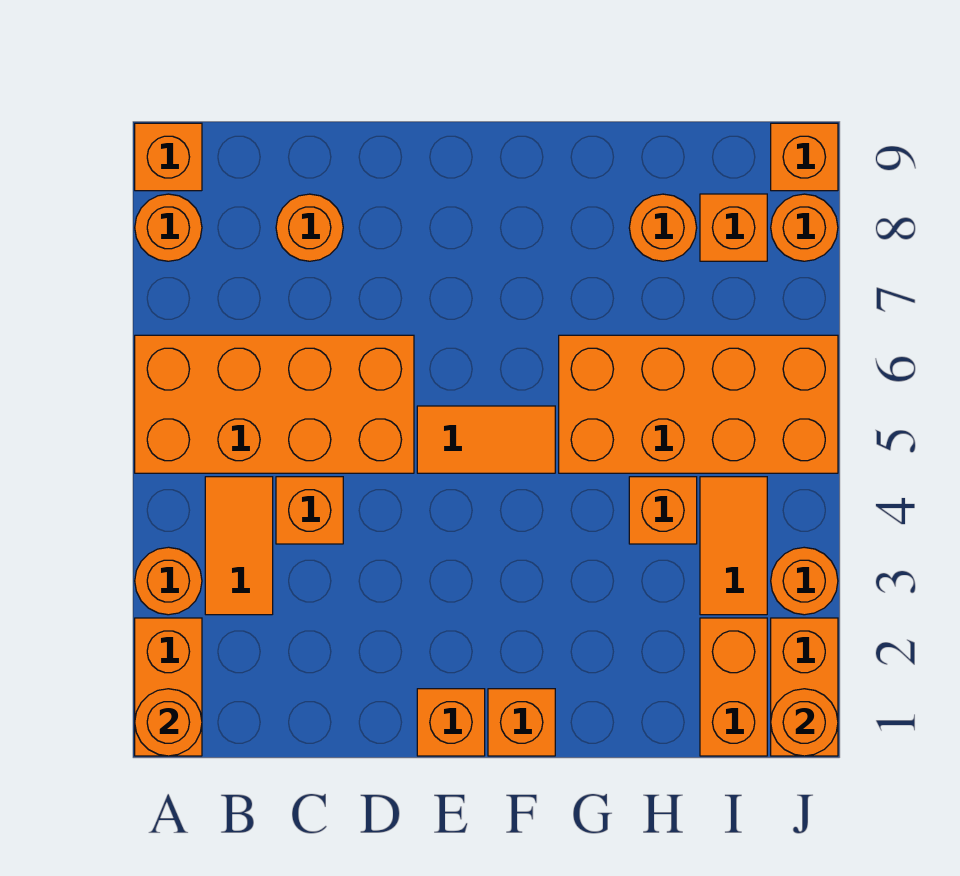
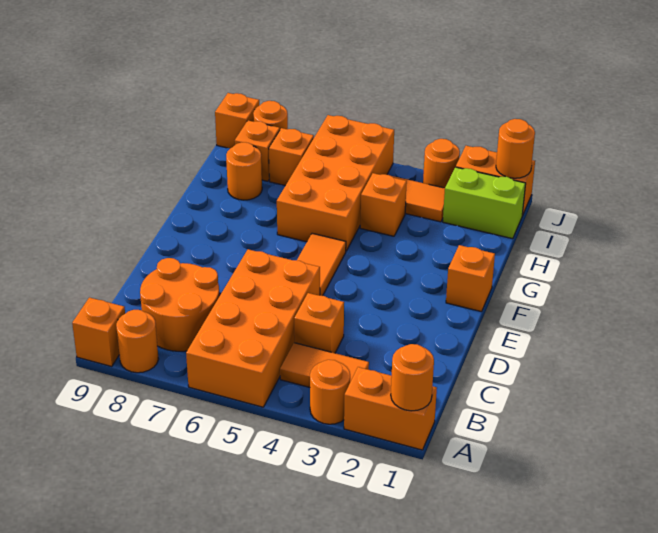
orange round brick C8 level 1 -> orange round brick B7:C8 level 1
orange brick E1 level 1 -> orange brick I7 level 1
orange brick I1:I2 level 1 -> lime brick I1:I2 level 1

